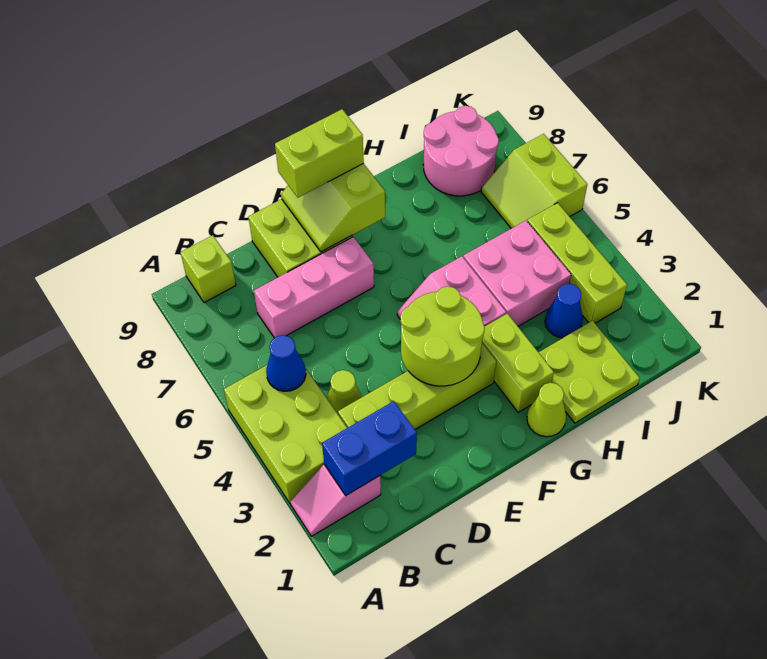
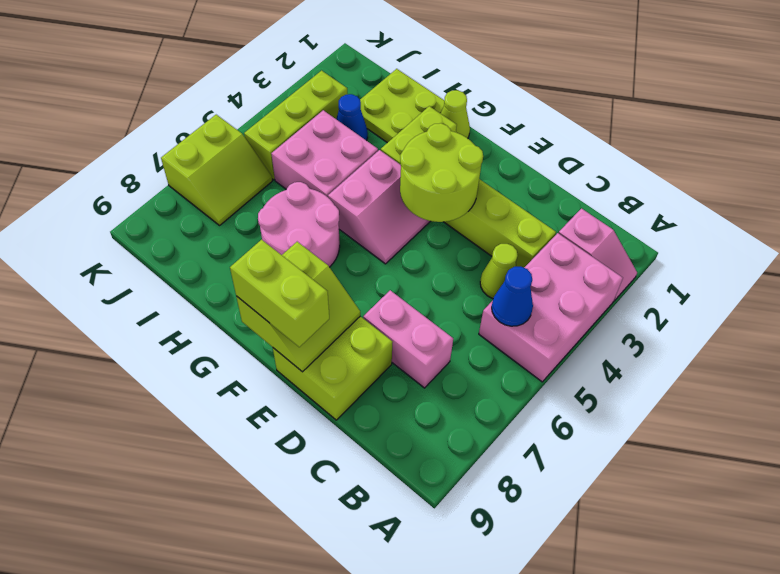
lime brick A3:B5 level 1 -> pink brick A3:B5 level 1
blue brick B2:C2 level 2 -> none
lime brick B9 level 1 -> none
pink brick C7:E7 level 1 -> pink brick C7:D7 level 1
pink round brick I8:J9 level 1 -> pink round brick G6:H7 level 1

